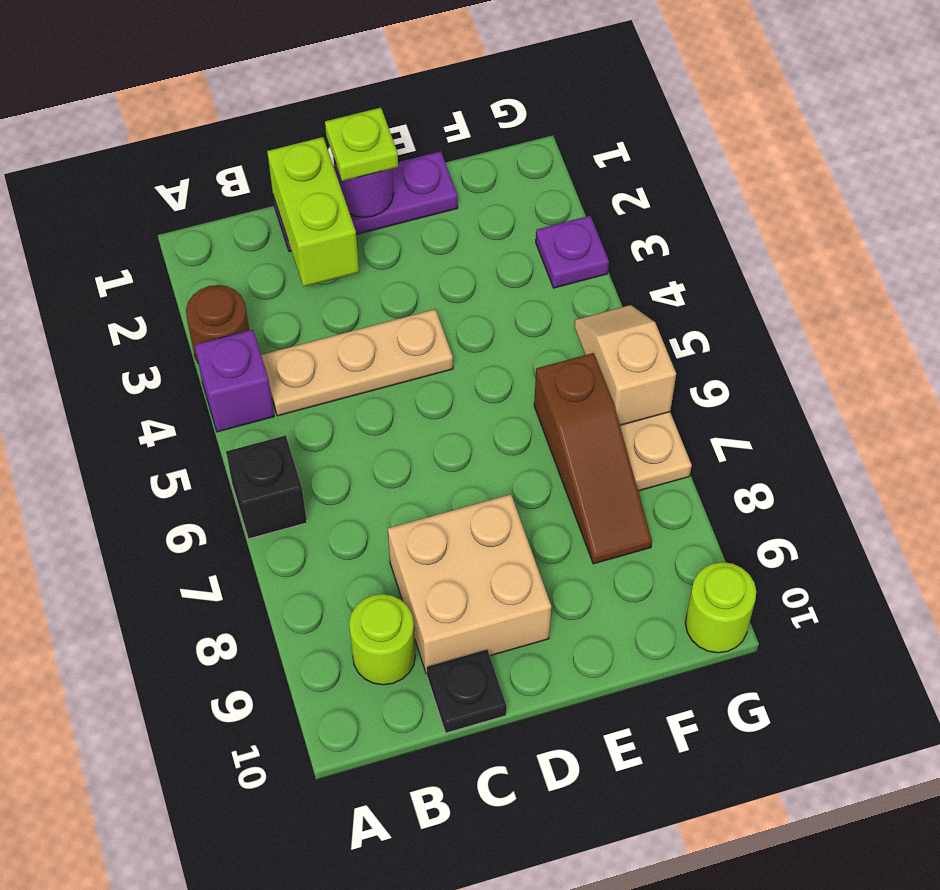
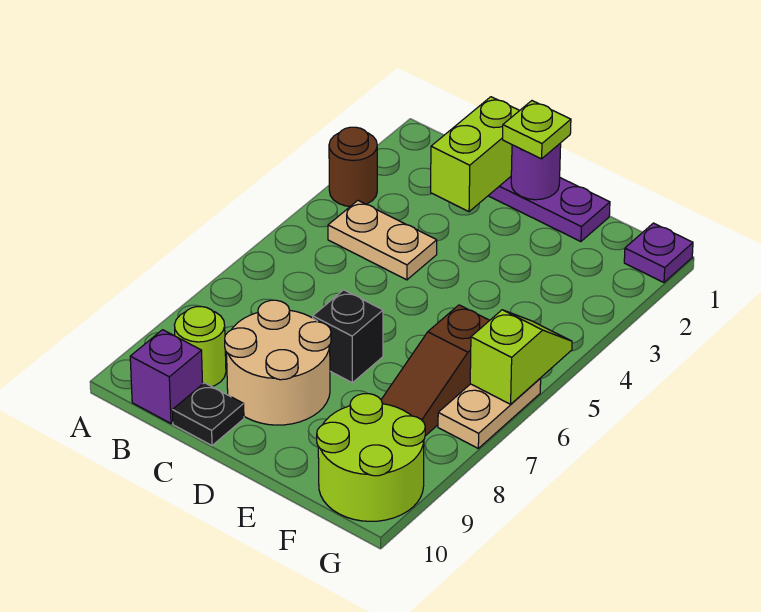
purple brick A4 level 1 -> purple brick B10 level 1
black brick A6 level 1 -> black brick D7 level 1
tan plate B4:D4 level 1 -> tan plate B4:C4 level 1
tan brick C8:D9 level 1 -> tan round brick C8:D9 level 1
purple plate G3 level 1 -> purple plate G1 level 1
tan slope G5:G6 level 2 top 6 -> lime slope G5:G6 level 2 top 6
lime round brick G10 level 1 -> lime round brick F9:G10 level 1

